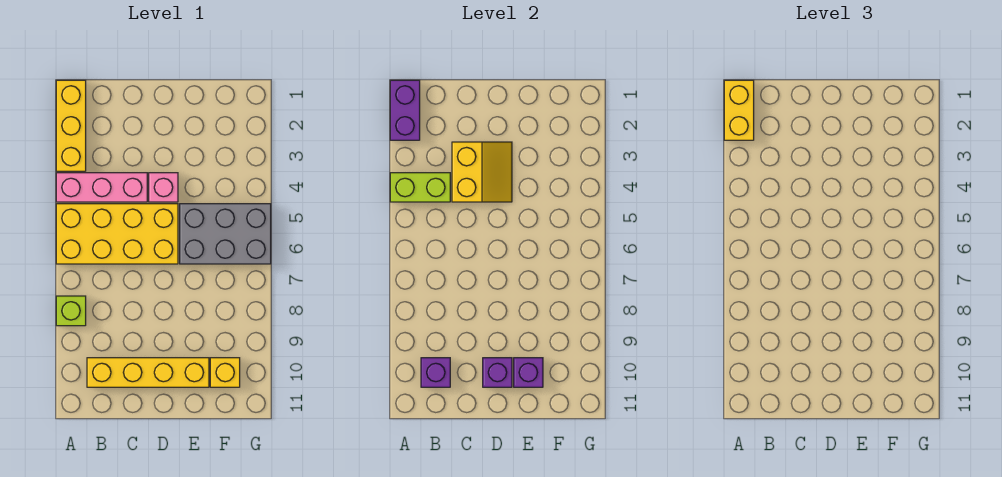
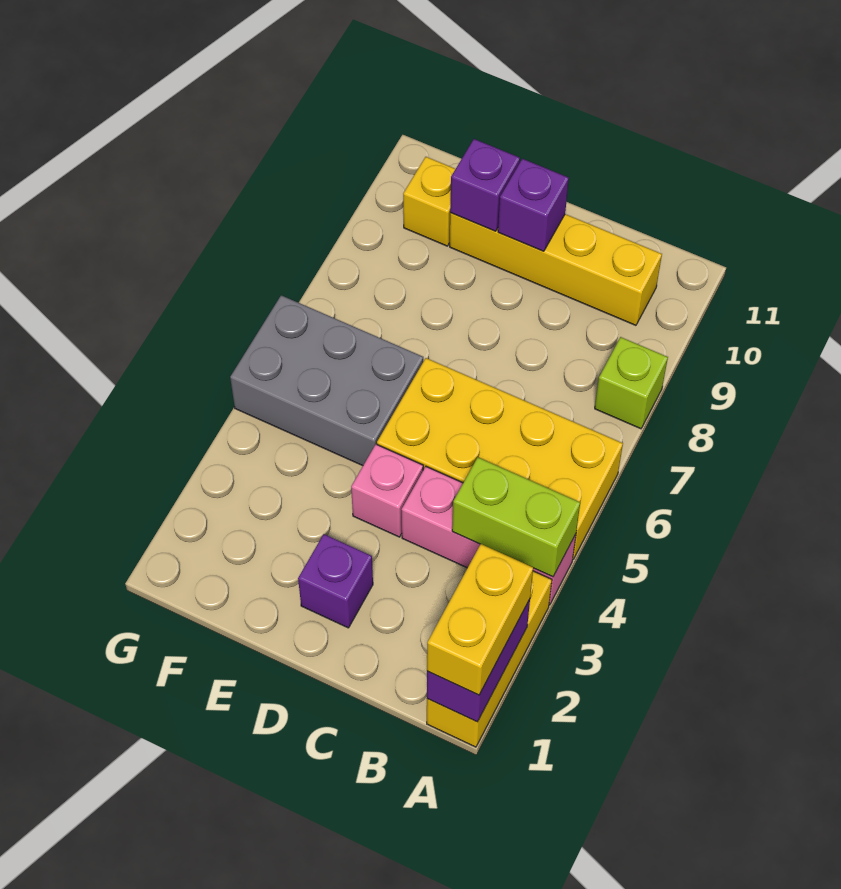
purple brick B10 level 2 -> purple brick D2 level 1
yellow slope C3:D4 level 2 top C -> none

